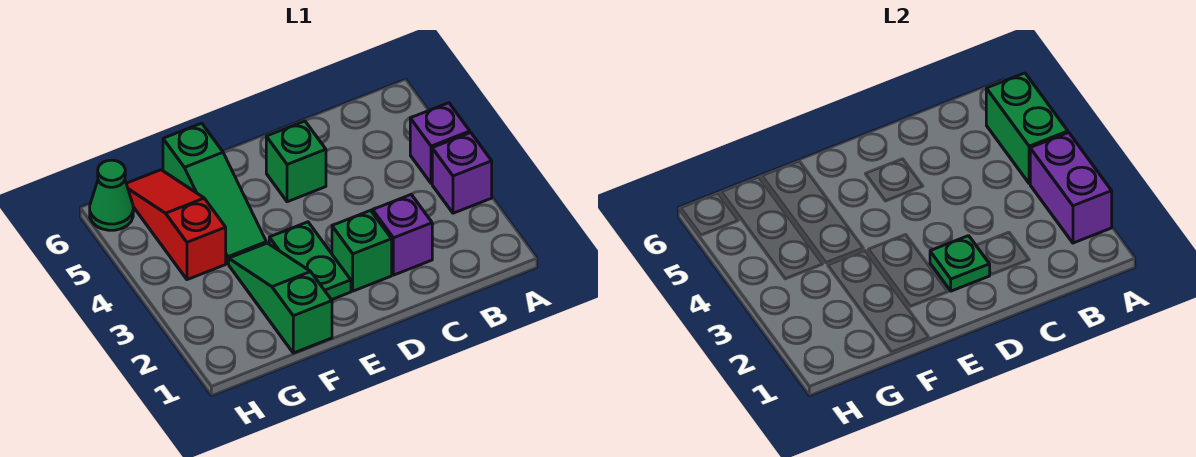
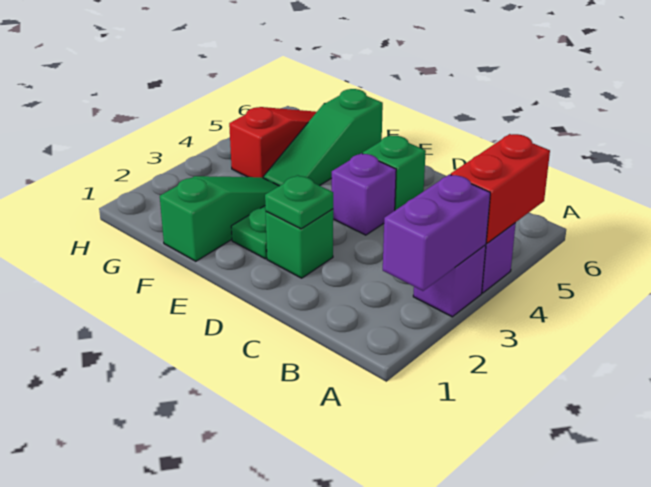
green brick A4:A5 level 2 -> red brick A4:A5 level 2
purple brick C2 level 1 -> purple brick D4 level 1
green cone H6 level 1 -> none

